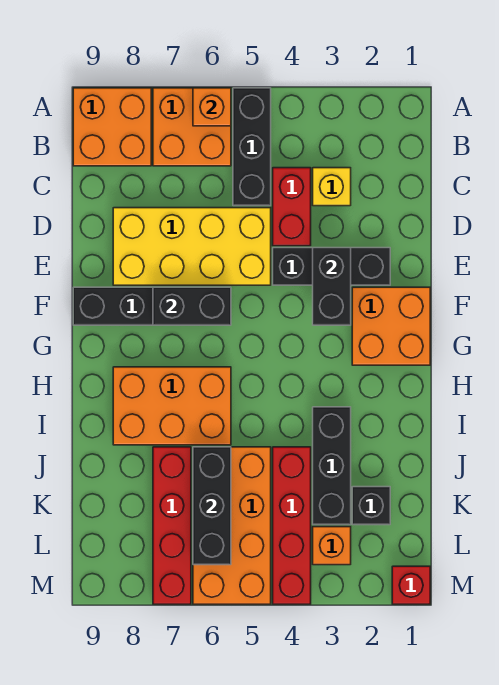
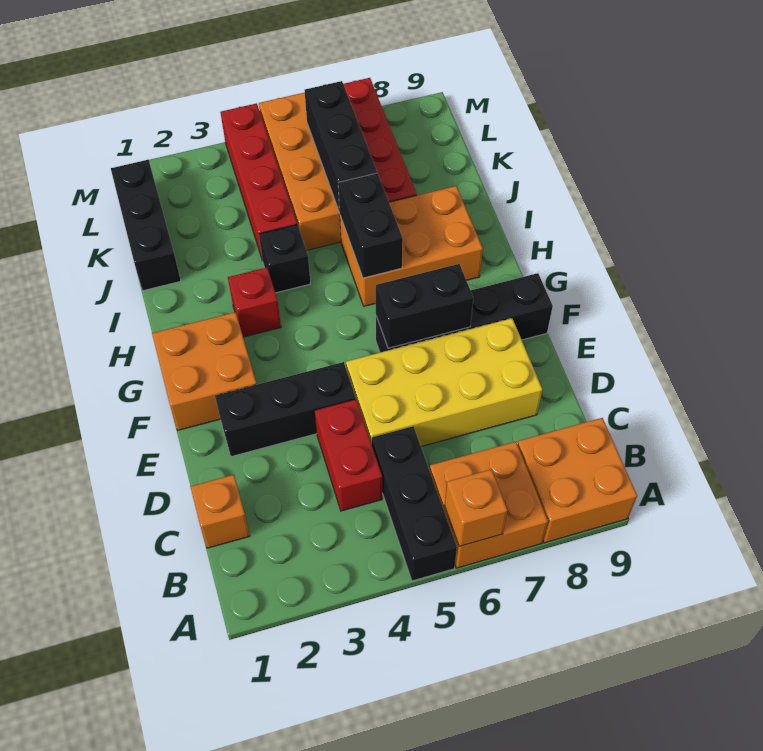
yellow brick C3 level 1 -> none
black brick E3:F3 level 2 -> black brick H6:I6 level 2
black brick I3:K3 level 1 -> black brick J1:L1 level 1
black brick K2 level 1 -> black brick I4 level 1
orange brick L3 level 1 -> orange brick C1 level 1
red brick M1 level 1 -> red brick H3 level 1

